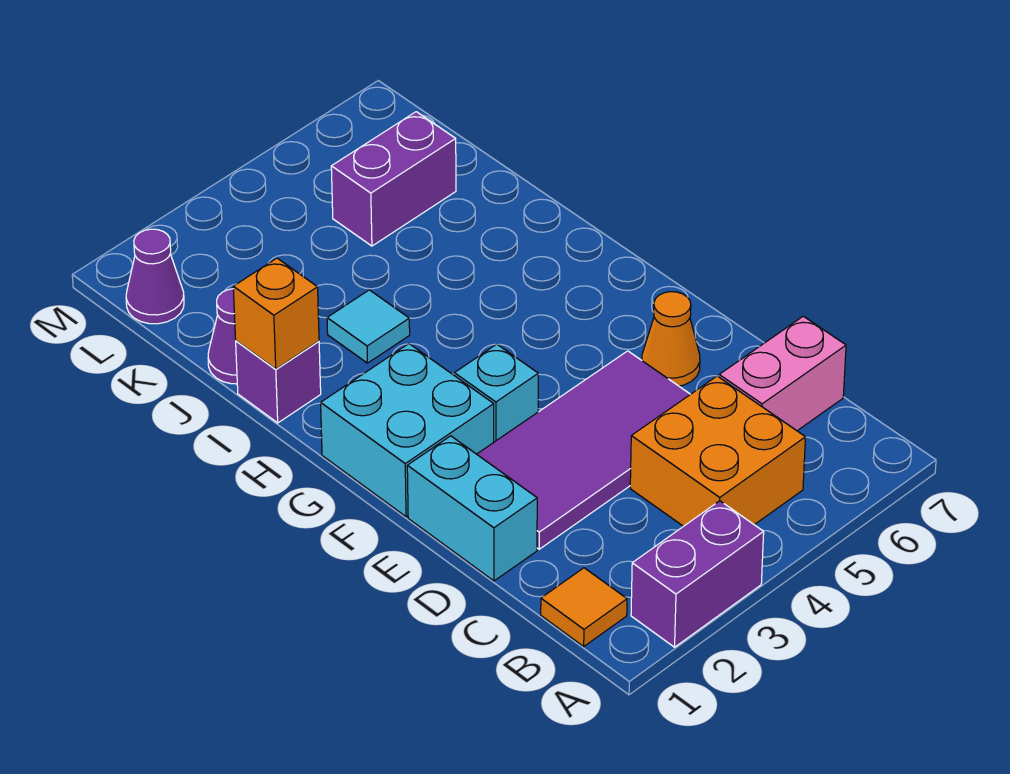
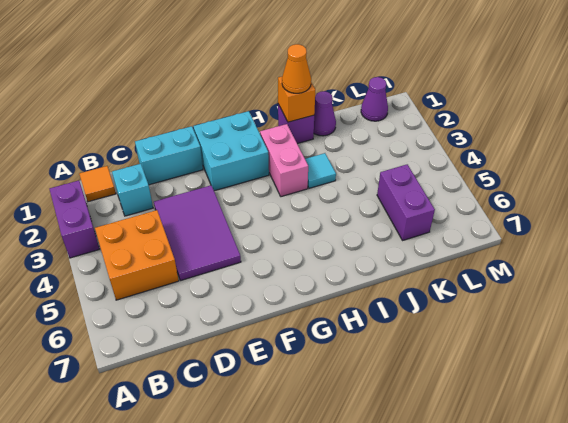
pink brick C6:C7 level 1 -> pink brick H2:H3 level 1
purple tile D2:E5 level 1 -> purple tile D3:E5 level 1
orange cone E6 level 1 -> orange cone I1 level 3
cyan brick F3 level 1 -> cyan brick C2 level 1

